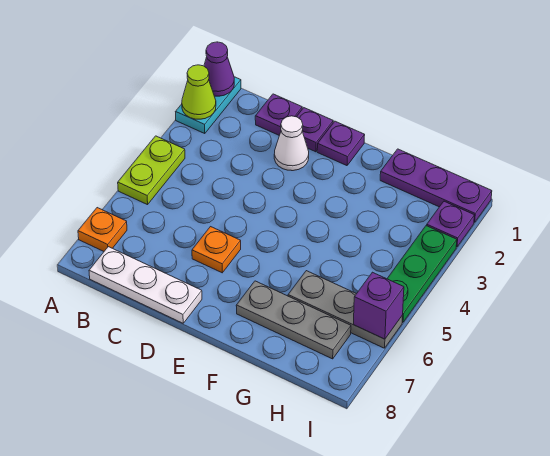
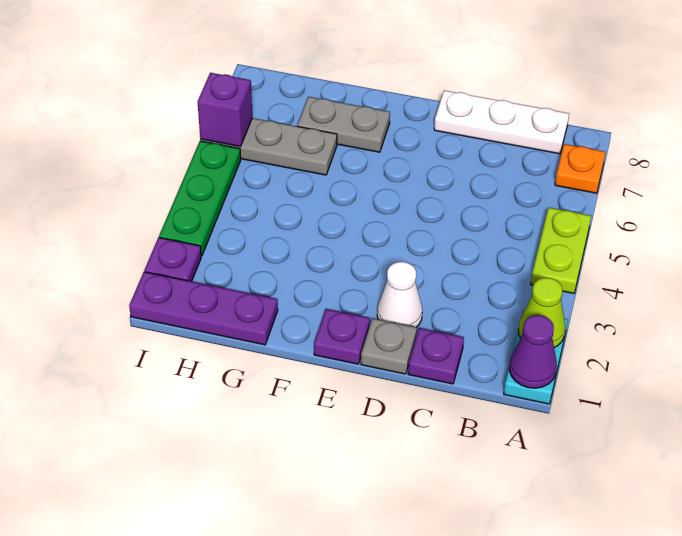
purple plate D1 level 1 -> grey plate D1 level 1
orange plate D6 level 1 -> none
grey plate F7:H7 level 1 -> grey plate F7:G7 level 1

